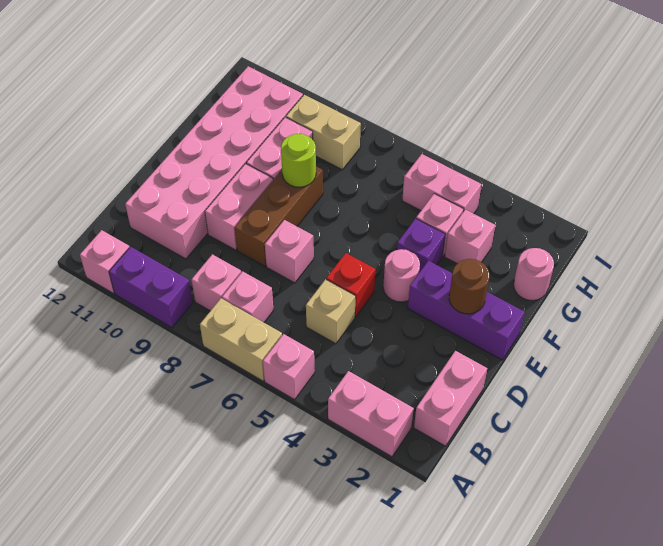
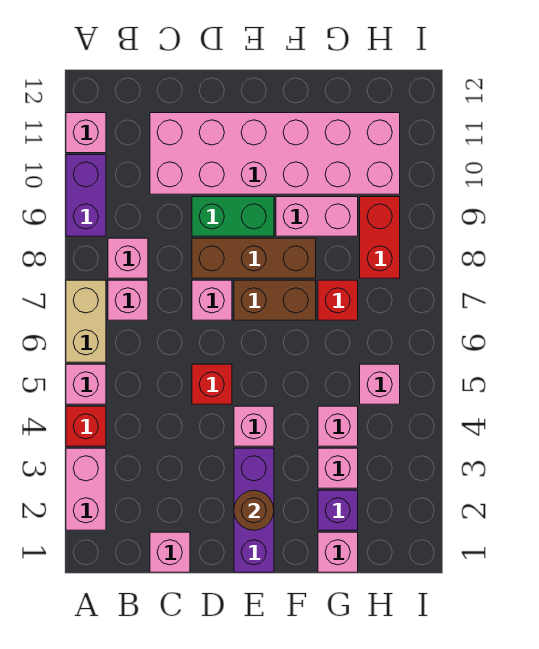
none -> red brick A4 level 1
pink brick B1:C1 level 1 -> pink brick C1 level 1
tan brick C5 level 1 -> none
pink brick D9:E9 level 1 -> green brick D9:E9 level 1
pink round brick E4 level 1 -> pink brick E4 level 1
none -> brown brick E7:F7 level 1
purple brick F4 level 1 -> purple brick G2 level 1
lime round brick F8 level 2 -> none
pink round brick G1 level 1 -> pink brick G1 level 1
none -> red brick G7 level 1
pink brick H4:H5 level 1 -> pink brick H5 level 1
tan brick H8:H9 level 1 -> red brick H8:H9 level 1

